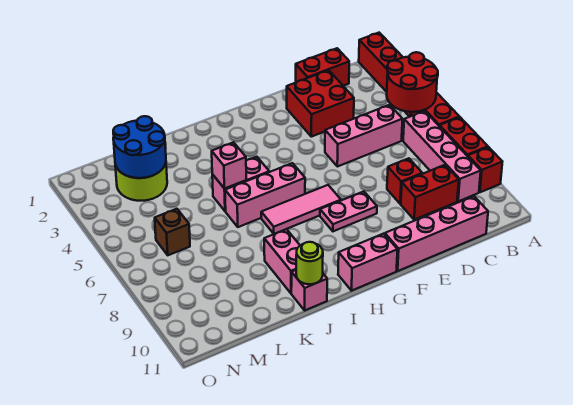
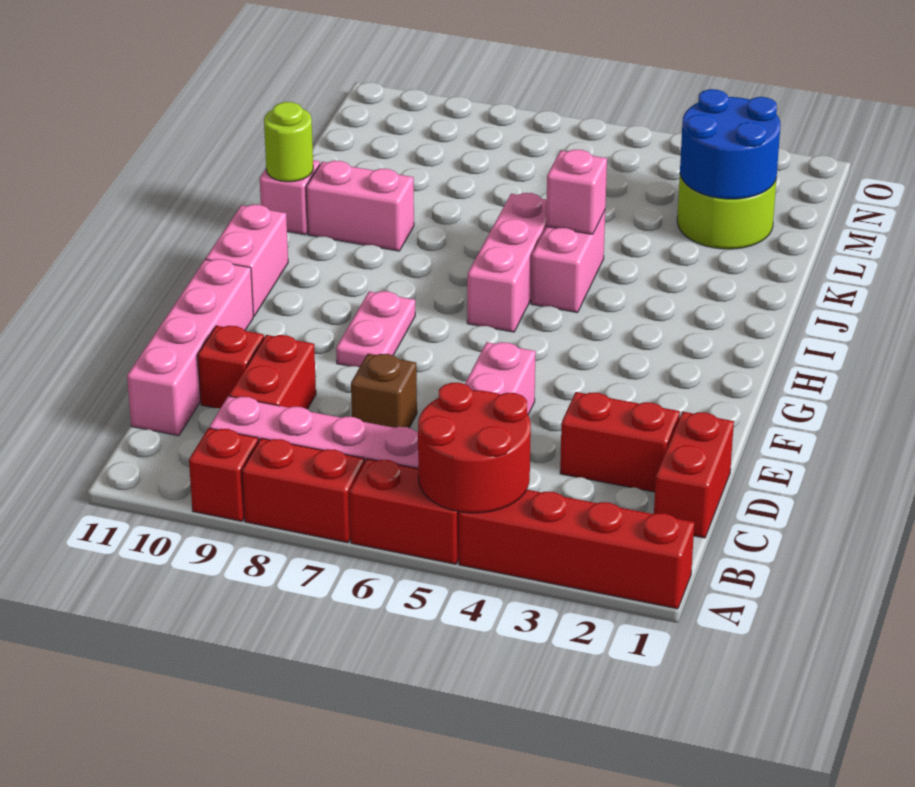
red brick D2:E3 level 1 -> red brick D2:D3 level 1
red brick D8 level 1 -> red brick D10 level 1
pink tile G7:I7 level 1 -> none
brown brick M6 level 1 -> brown brick D7 level 1

